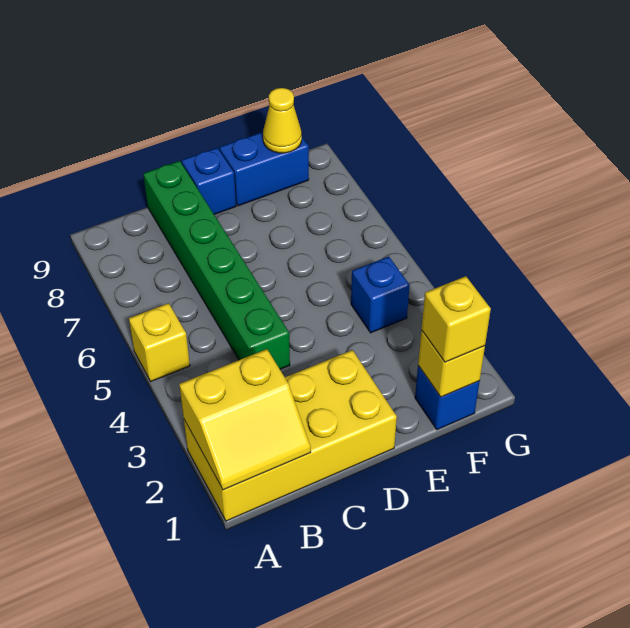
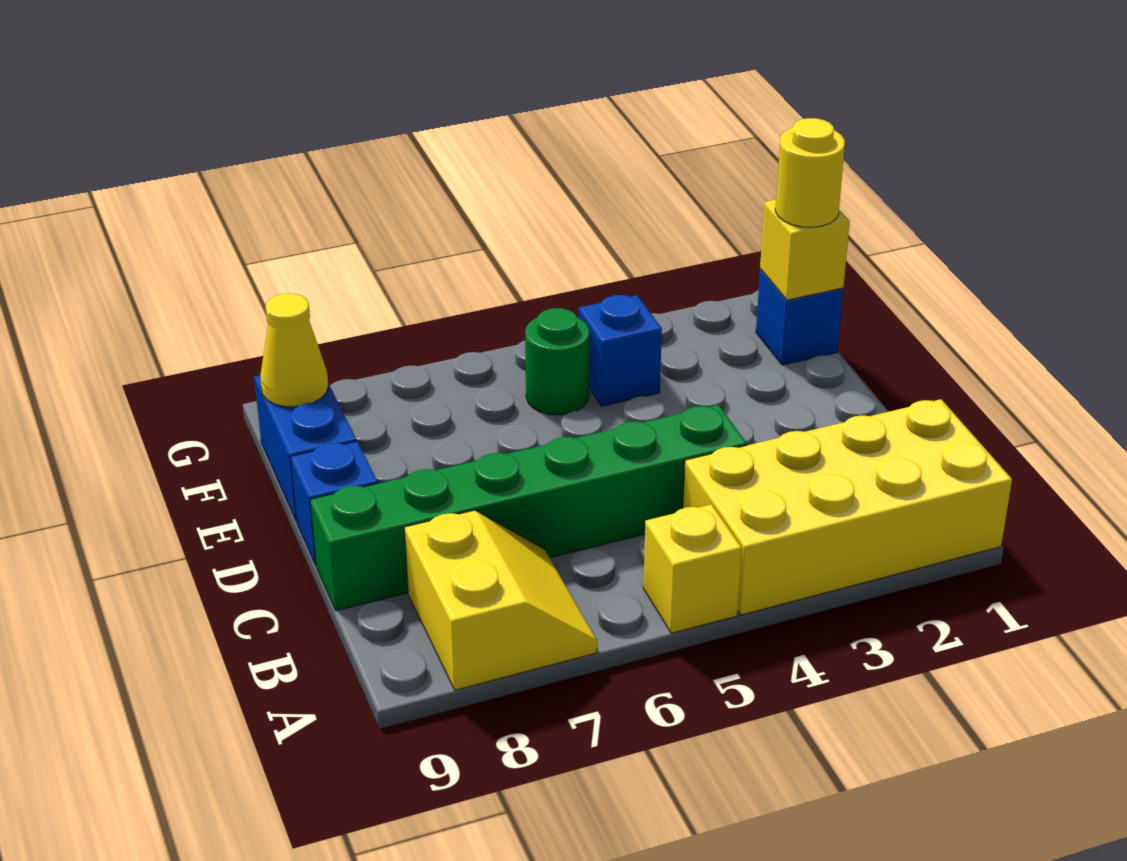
yellow brick A1:D2 level 1 -> yellow brick A1:B4 level 1
yellow slope A1:B2 level 2 top 2 -> yellow slope A7:B8 level 1 top 8
yellow brick F1 level 3 -> yellow round brick F1 level 3
none -> green round brick F5 level 1

